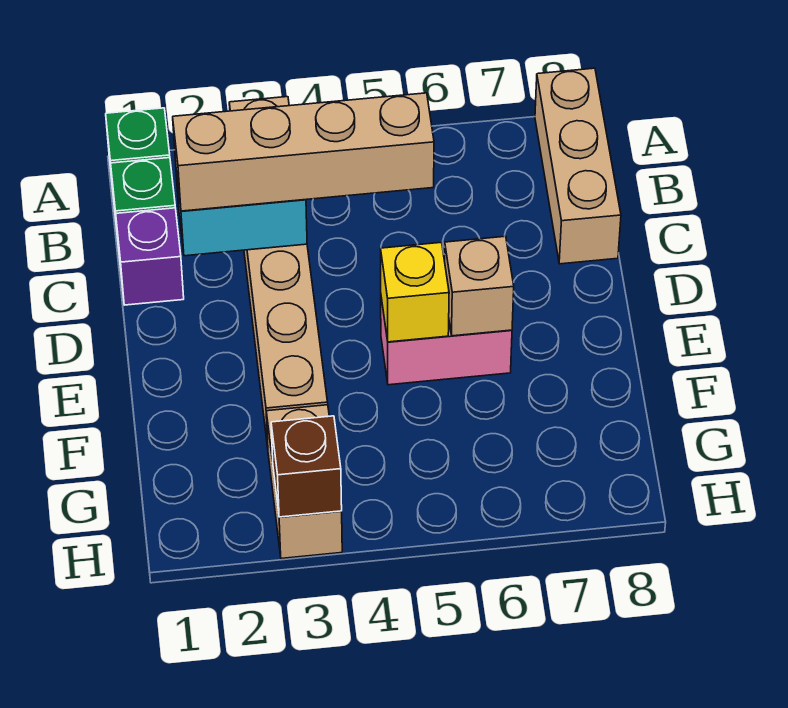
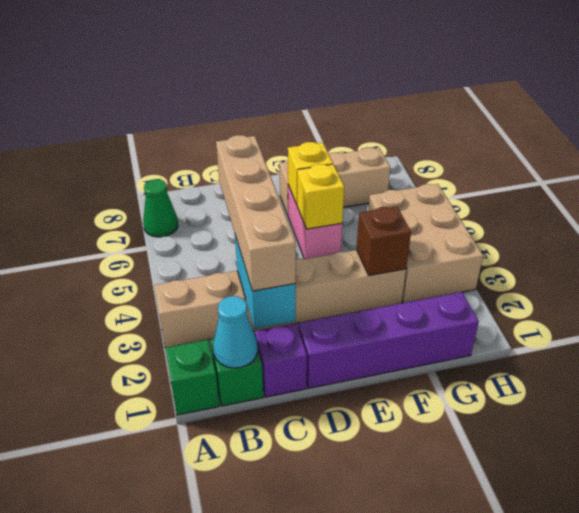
none -> green cone A7 level 1
tan brick A8:C8 level 1 -> tan brick E7:G7 level 1
none -> cyan cone B1 level 2
none -> purple brick D1:G1 level 1
tan brick E6 level 2 -> yellow brick E6 level 2
tan brick G3:H3 level 1 -> tan brick G3:H5 level 1
brown brick H3 level 2 -> brown brick F3 level 2

